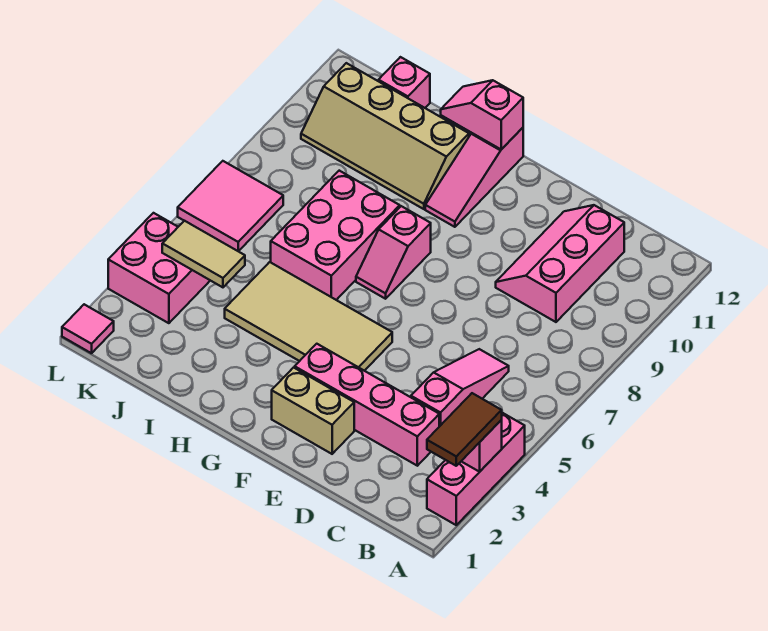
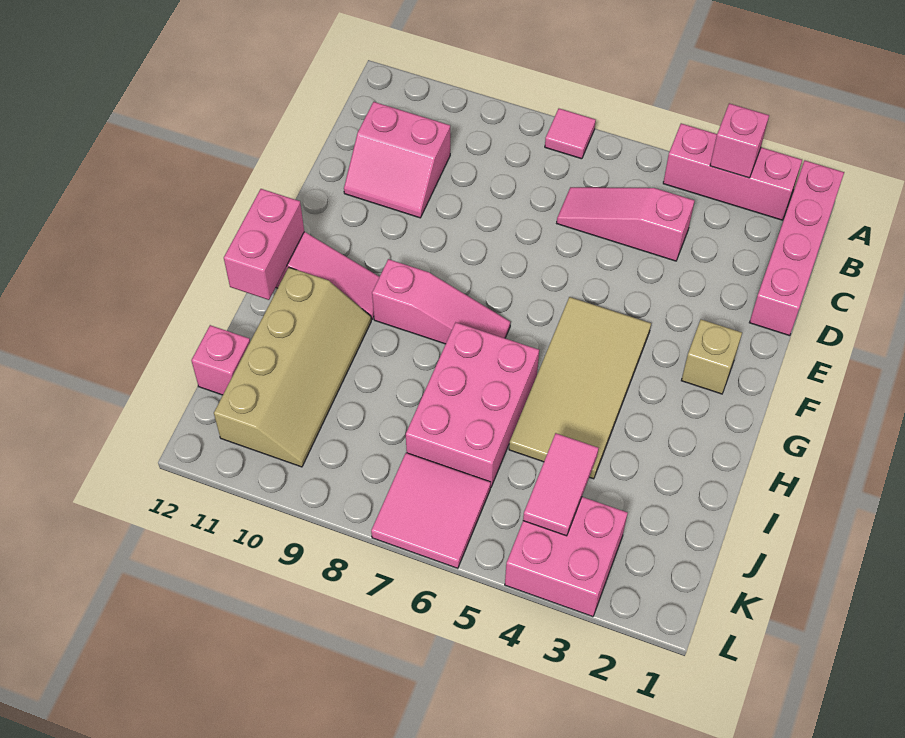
brown tile A2:A3 level 3 -> none
pink brick C3:F3 level 1 -> pink brick A1:D1 level 1
pink slope C9:D11 level 1 top C -> pink slope C10:D11 level 1 top C
tan brick E2:F2 level 1 -> tan brick F2 level 1
pink slope G7:G8 level 1 top 8 -> pink slope G7:G9 level 1 top 9
pink slope G12:H12 level 2 top G -> pink brick G12:H12 level 2
pink brick H6:I8 level 1 -> pink brick H6:J7 level 1
tan tile J4:K4 level 2 -> pink tile J4:K4 level 2
pink tile L1 level 1 -> pink tile A7 level 1

